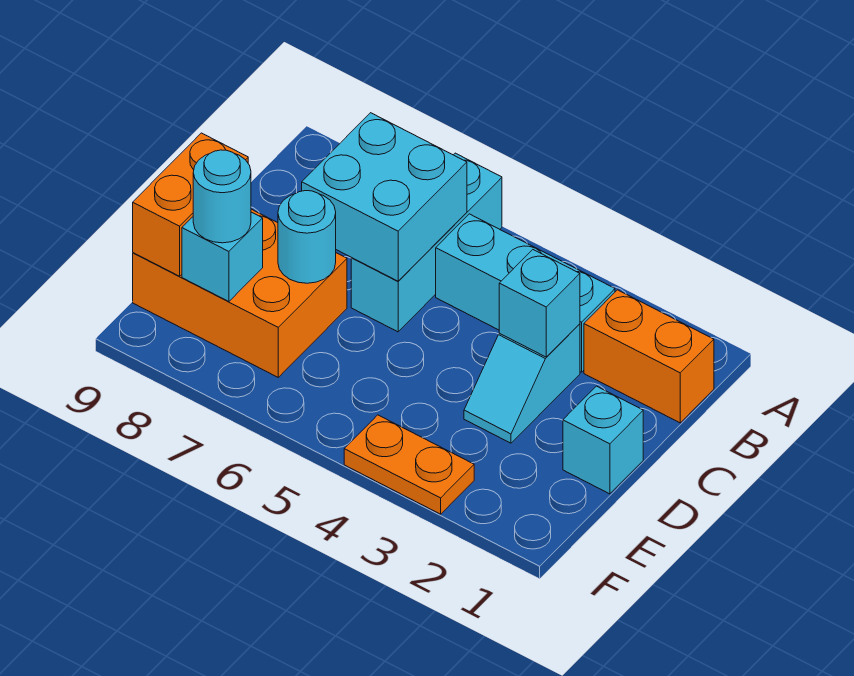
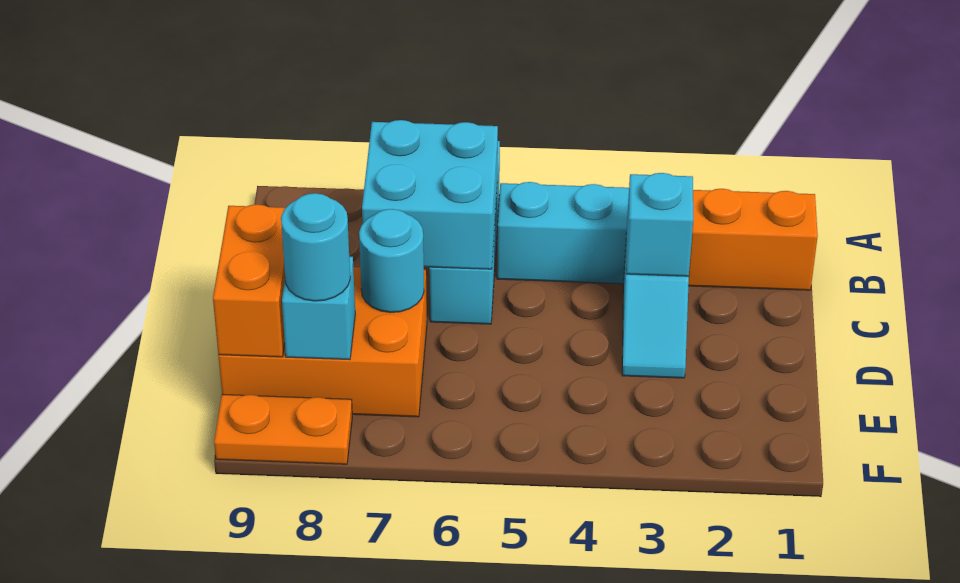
cyan brick D1 level 1 -> none
orange plate F3:F4 level 1 -> orange plate F8:F9 level 1

